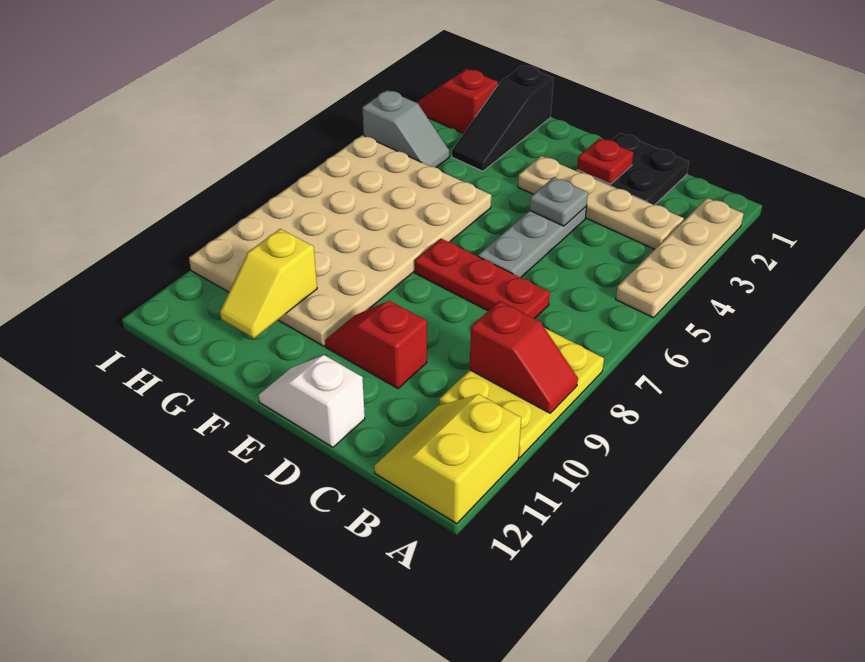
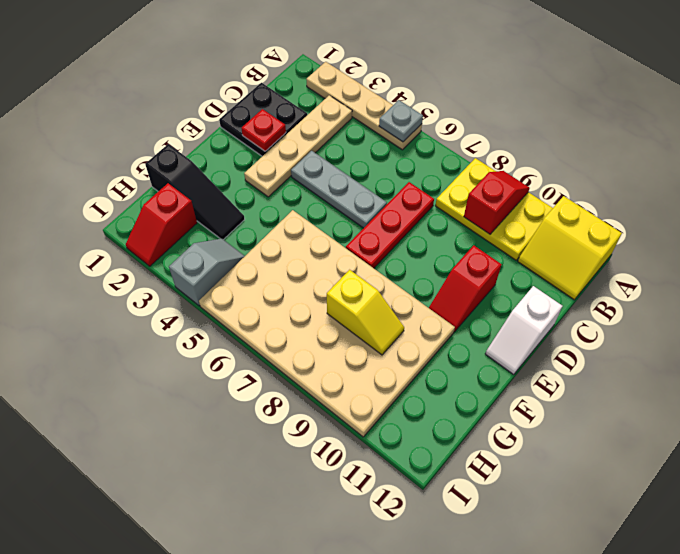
grey plate D4 level 2 -> grey plate A5 level 2
yellow slope G10:G11 level 2 top 10 -> yellow slope G8:G9 level 2 top 8

